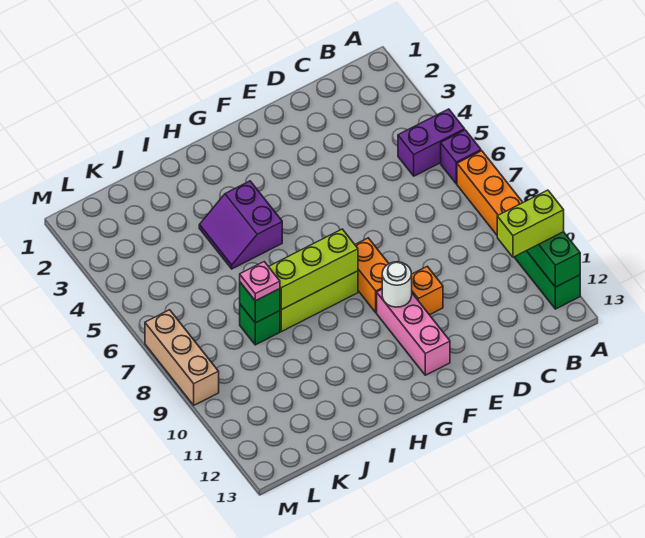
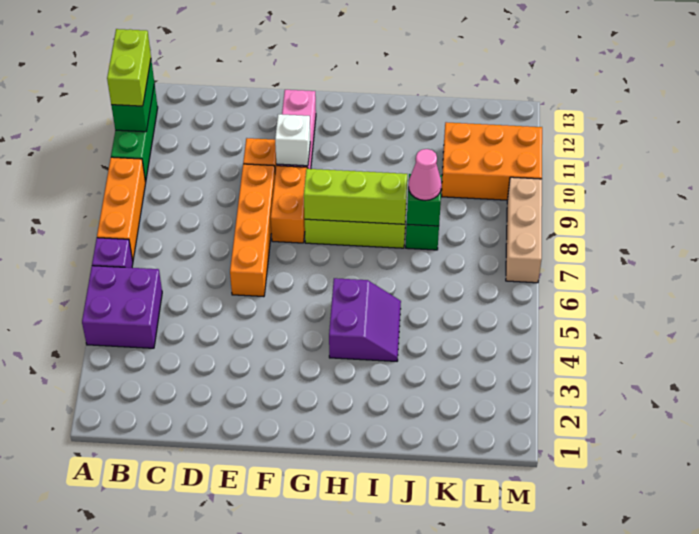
purple brick A5:B5 level 1 -> purple brick A4:B5 level 1
lime brick A11:B11 level 3 -> lime brick A11:A12 level 3
none -> orange brick E6:E9 level 1
white round brick F10 level 2 -> white brick F10 level 2
pink plate J8 level 3 -> pink cone J8 level 3
none -> orange brick K10:M11 level 1

